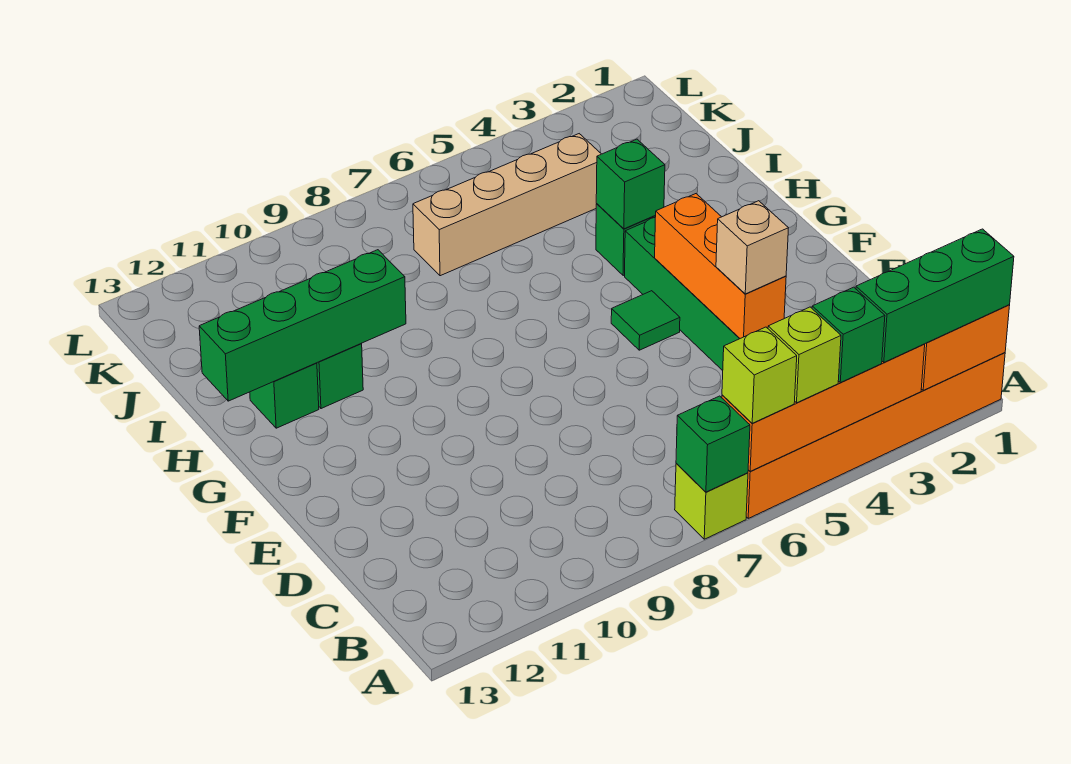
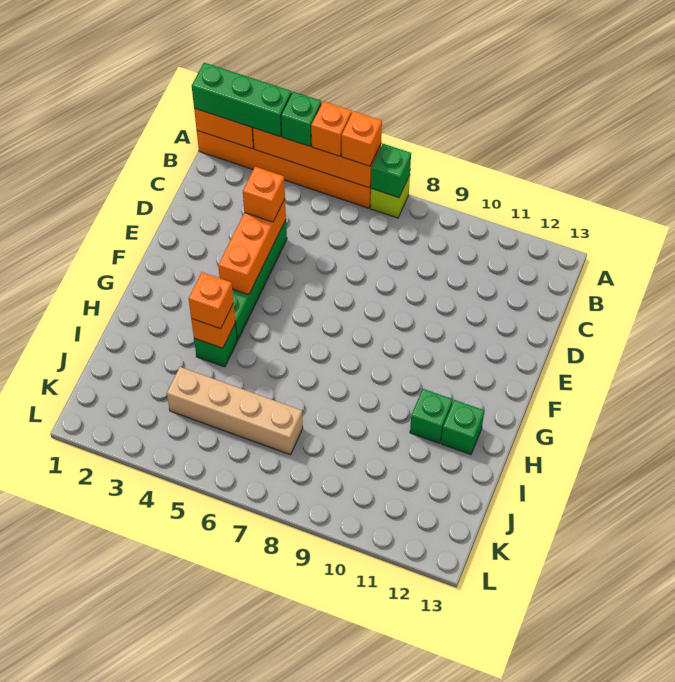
lime brick A5 level 3 -> orange brick A5 level 3
lime brick A6 level 3 -> orange brick A6 level 3
tan brick D4 level 3 -> orange brick D4 level 3
green tile F5 level 1 -> none
green brick H4 level 2 -> orange brick H4 level 2
none -> orange brick H4 level 3
green brick H10:H13 level 2 -> none

